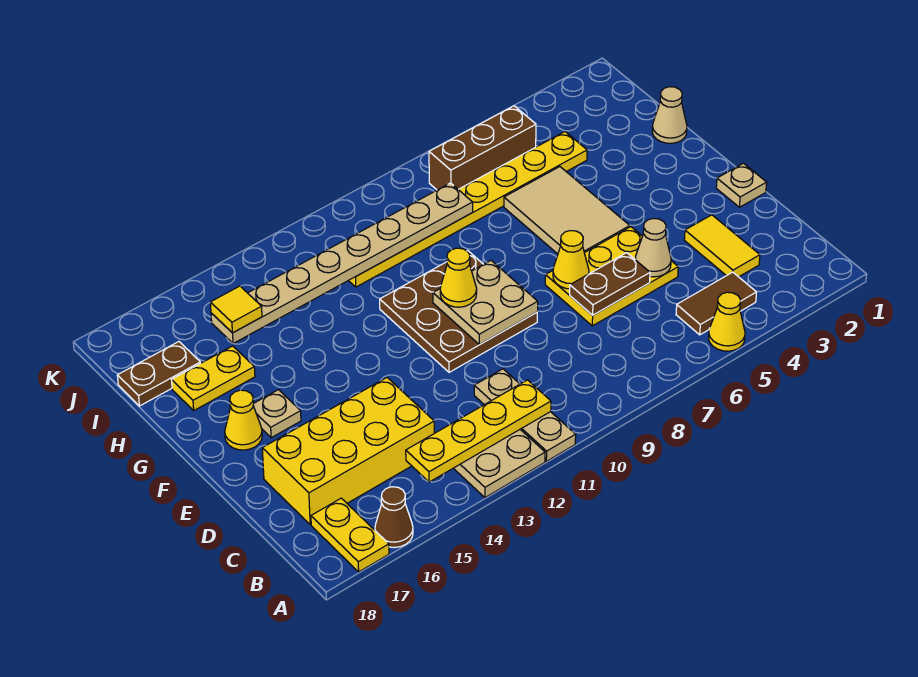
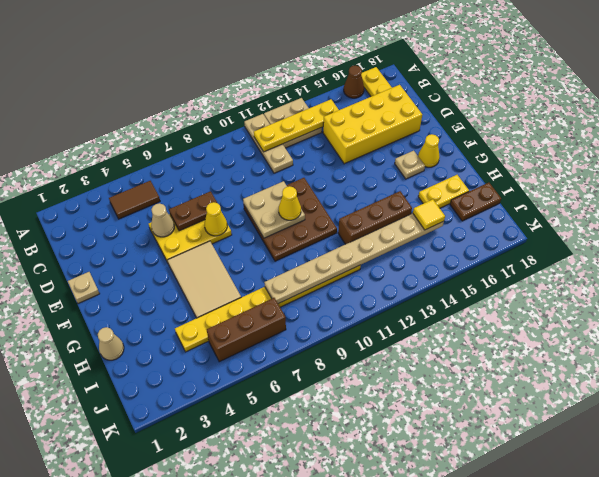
yellow cone A5 level 1 -> none
yellow tile C3:D3 level 1 -> none
none -> brown brick H12:H14 level 1

